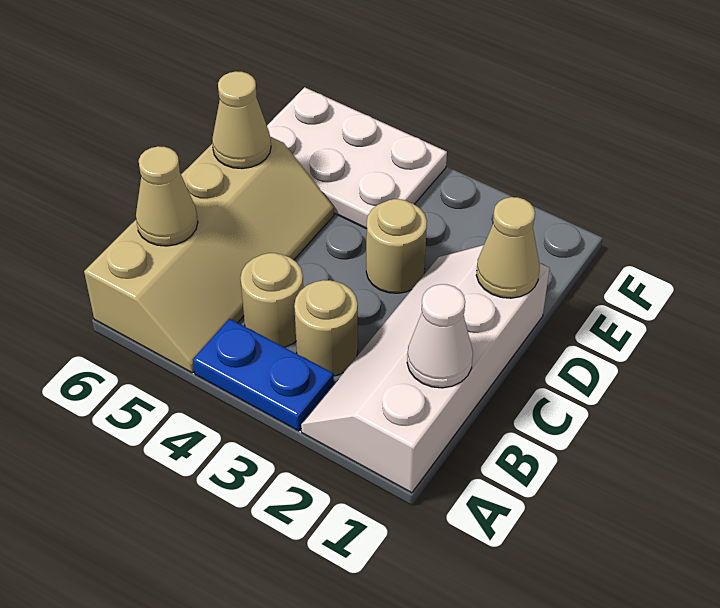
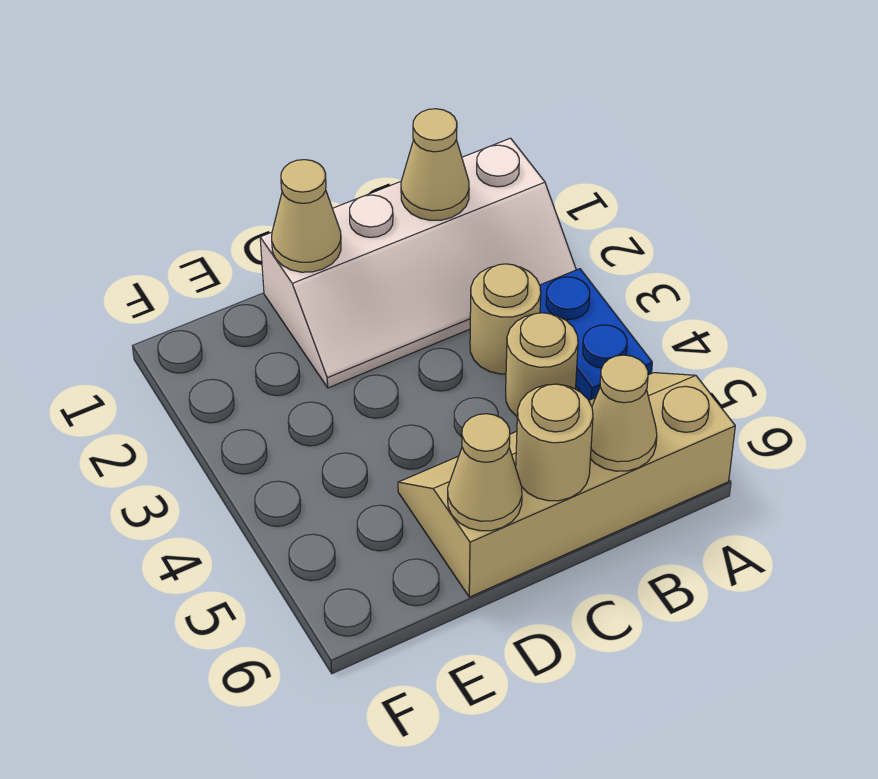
white cone B1 level 2 -> tan cone B1 level 2
tan round brick D3 level 1 -> tan round brick C6 level 2
white plate E4:F6 level 1 -> none

